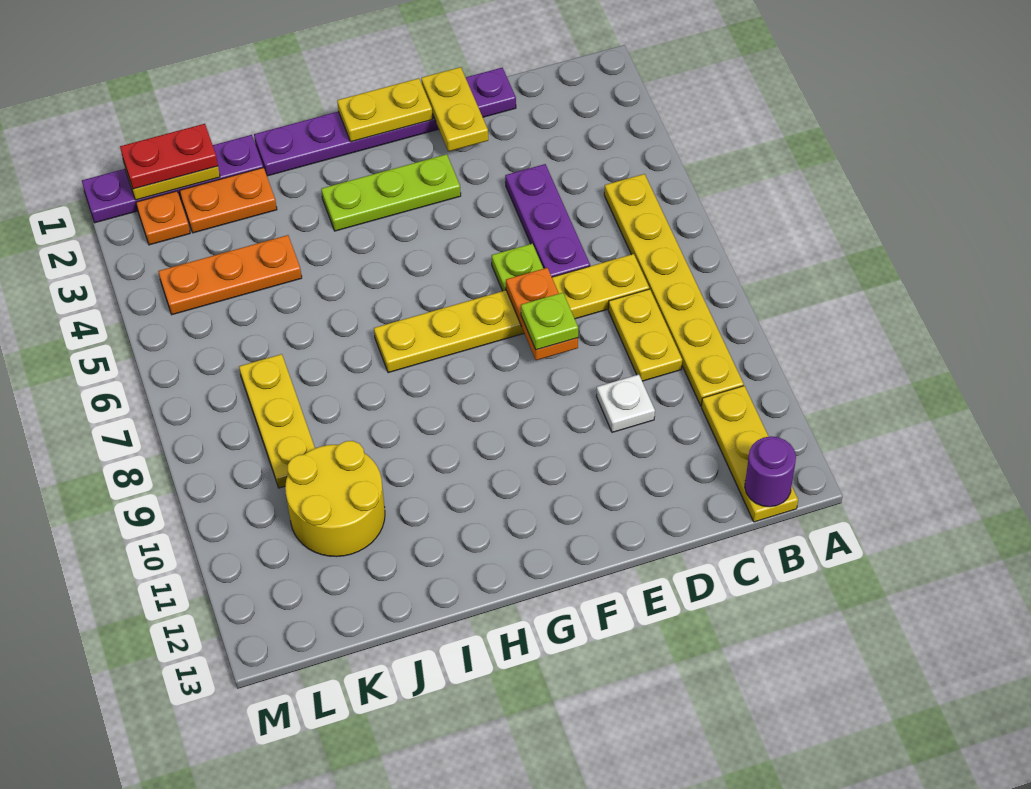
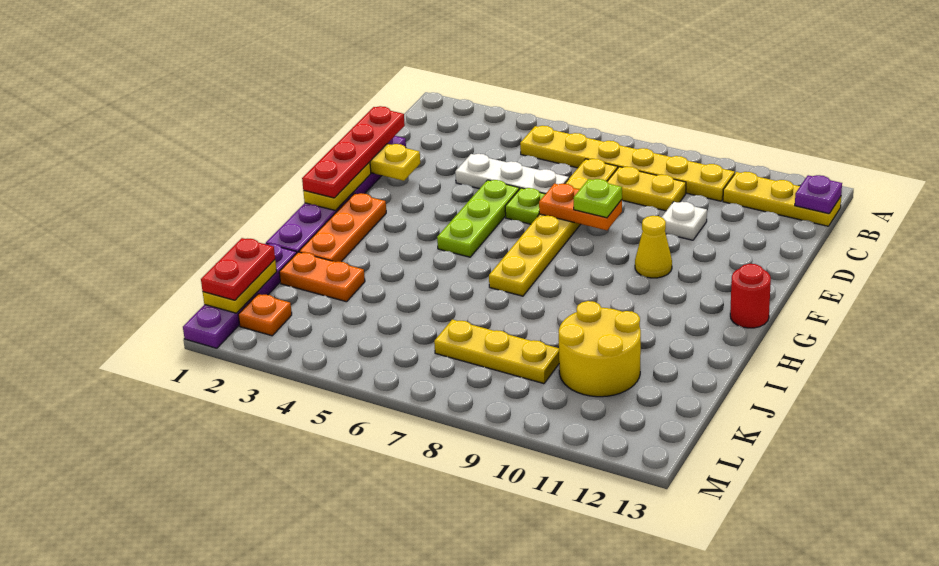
purple round brick B13 level 2 -> purple plate B13 level 2
none -> red plate D1:G1 level 3
purple plate D4:D6 level 1 -> white plate D4:D6 level 1
lime plate F3:H3 level 1 -> lime plate E5:G5 level 1
none -> yellow cone F10 level 1
none -> red round brick G13 level 1
orange plate J2:K2 level 1 -> orange plate J2:J3 level 1
orange plate J4:L4 level 1 -> orange plate G2:I2 level 1

